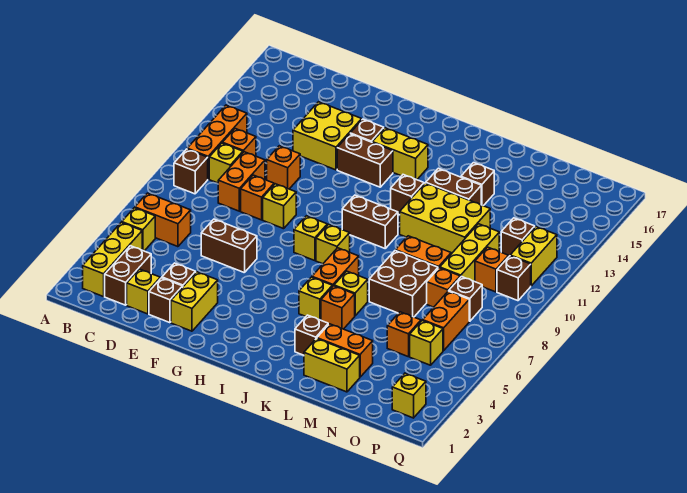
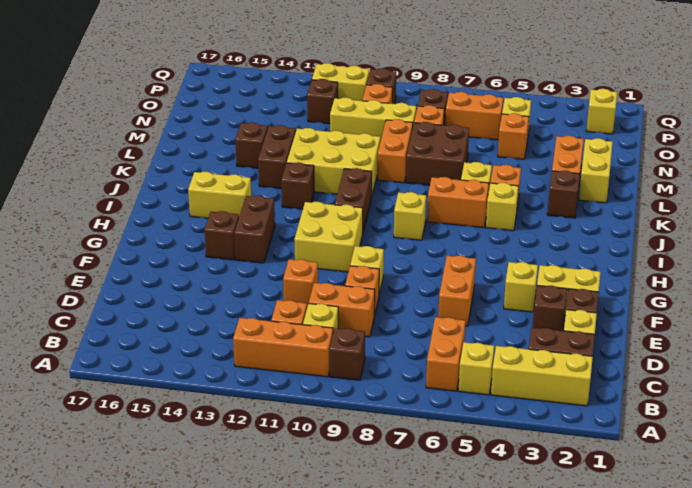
brown brick E6:F6 level 1 -> orange brick E6:F6 level 1
yellow brick E13:F14 level 1 -> yellow brick G10:H11 level 1
yellow brick H8 level 1 -> yellow brick F4 level 1
yellow brick H14:I14 level 1 -> yellow brick I14:I15 level 1
yellow brick K11:M12 level 1 -> yellow brick K10:L12 level 1

